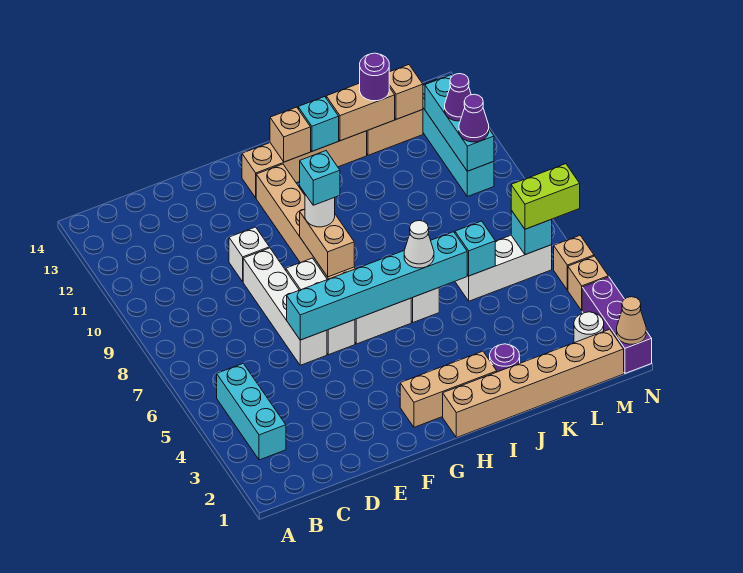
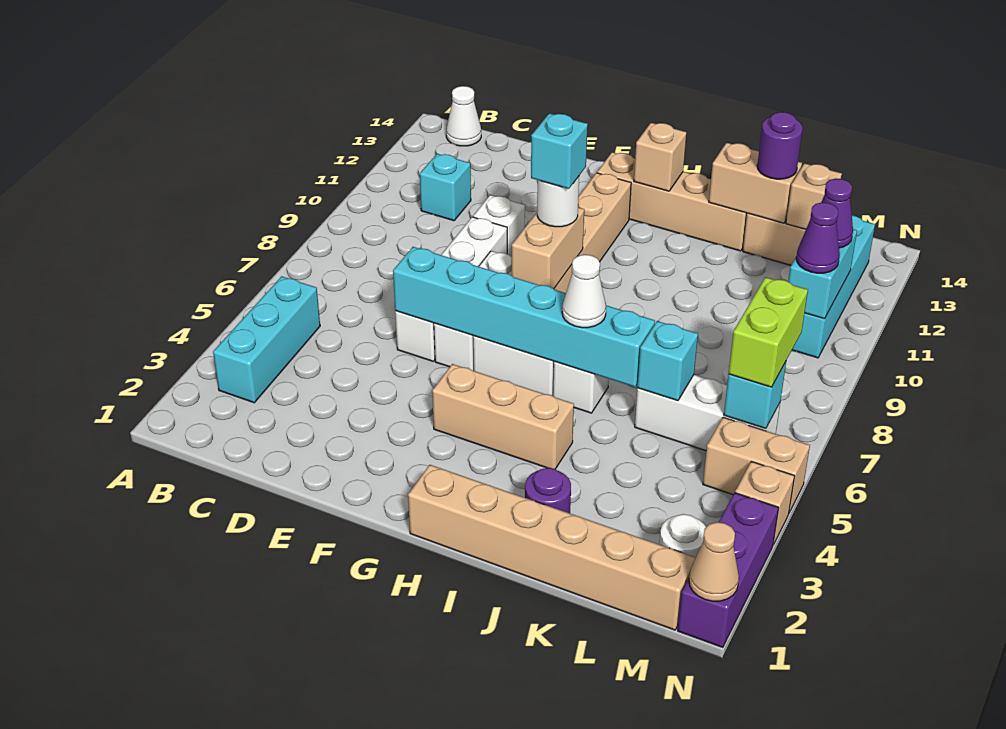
none -> white cone B14 level 1
tan brick G2:I2 level 1 -> tan brick G4:I4 level 1
cyan brick I13 level 2 -> cyan brick C11 level 1
lime brick M6:N6 level 3 -> lime brick M6:M7 level 3
cyan brick M10:M12 level 2 -> cyan brick M10:M11 level 2
tan brick N5 level 1 -> tan brick M5:N5 level 1

